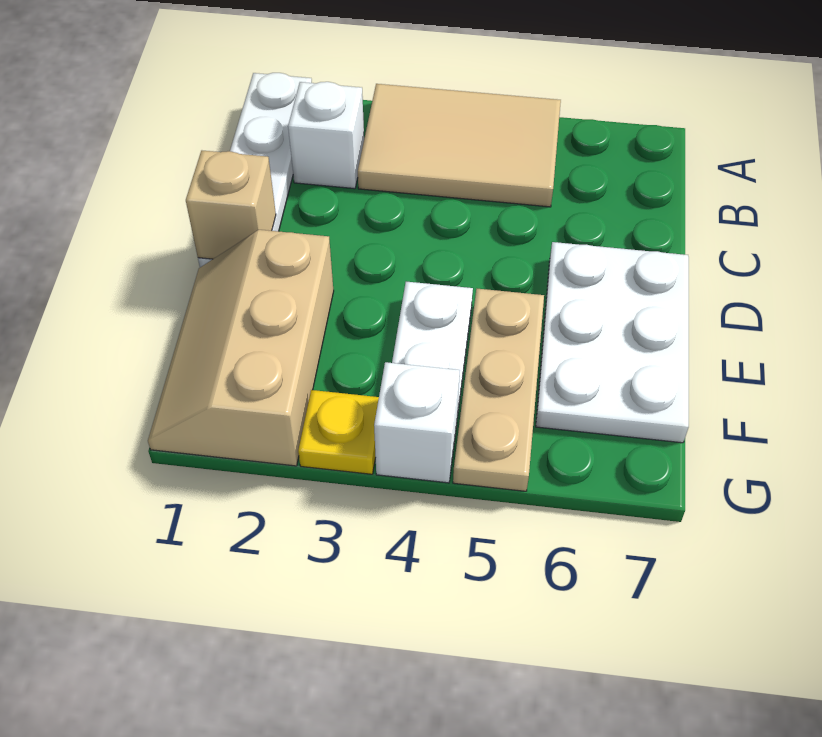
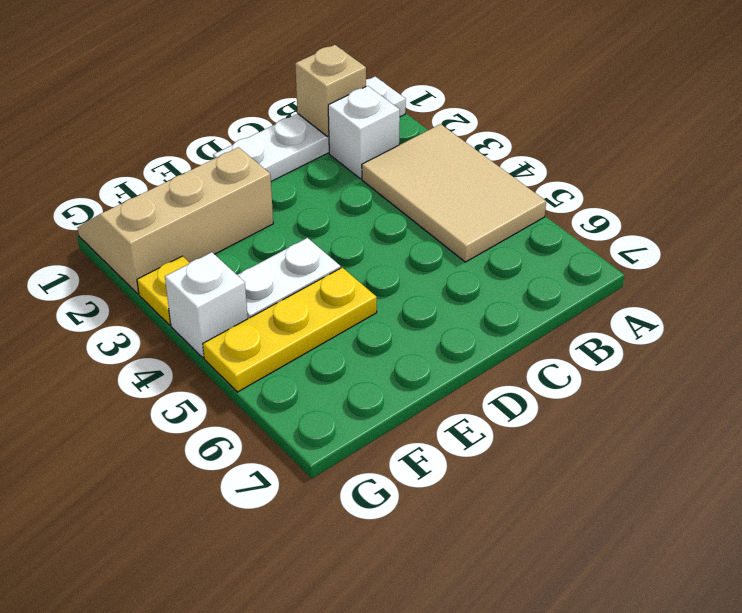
tan brick D1 level 2 -> tan brick B1 level 2
white plate D6:F7 level 1 -> none
tan plate E5:G5 level 1 -> yellow plate E5:G5 level 1

